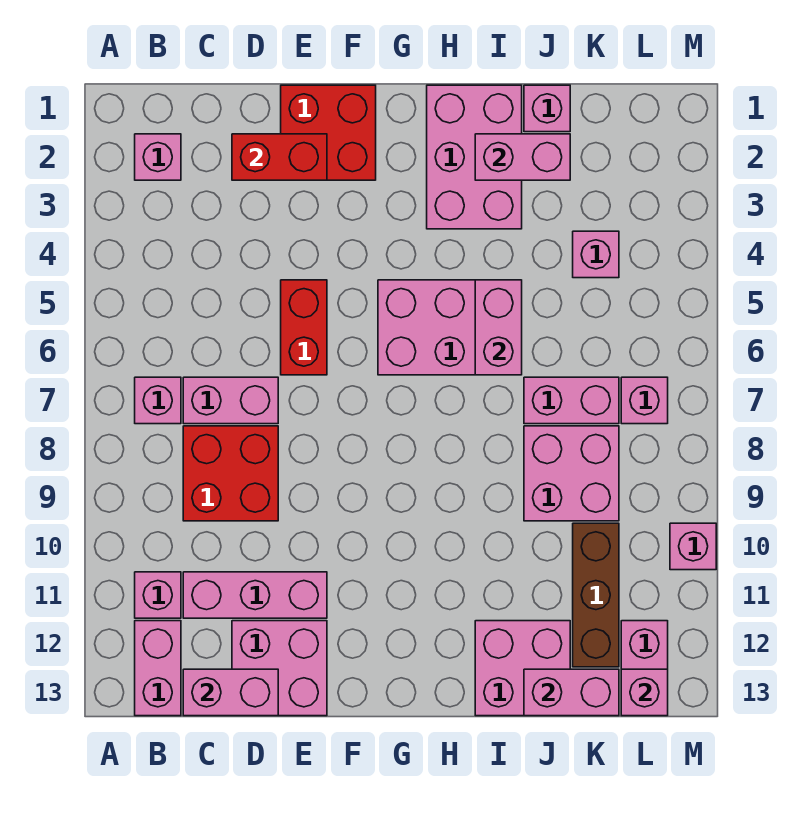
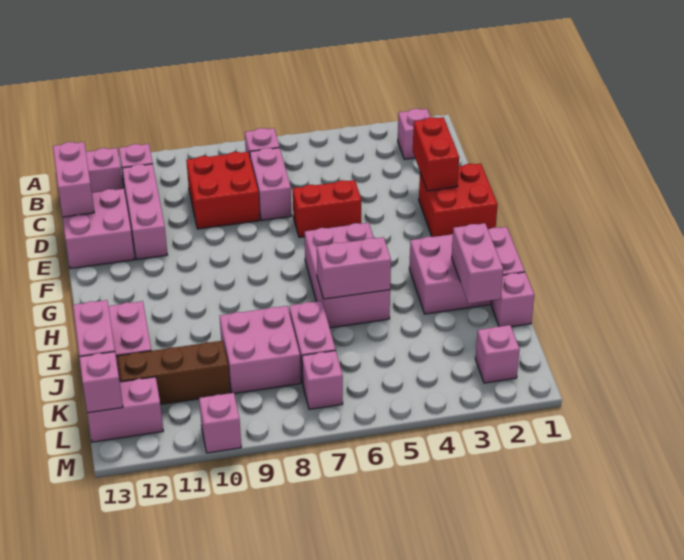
pink brick K4 level 1 -> pink brick L2 level 1

